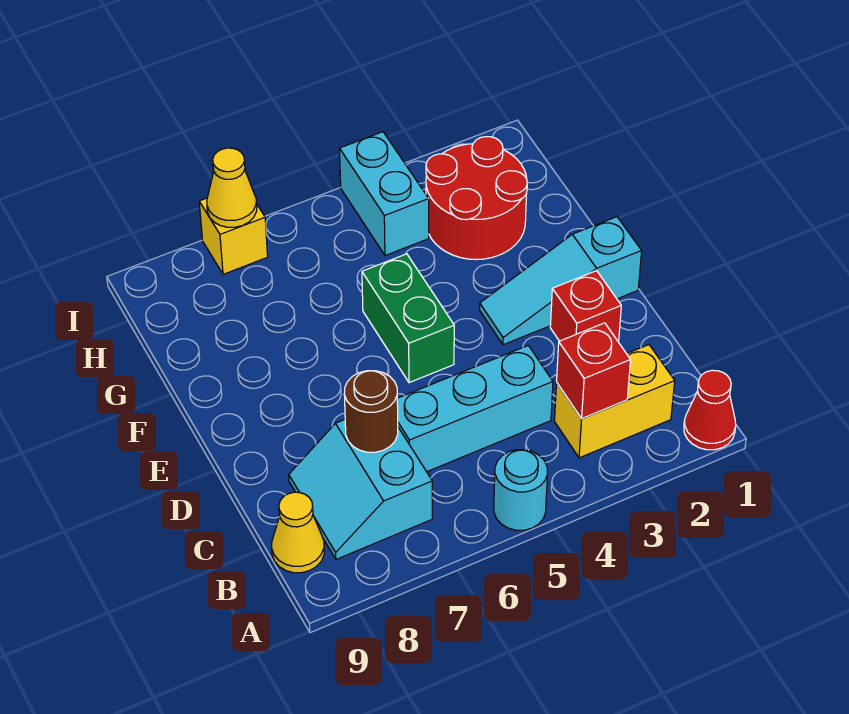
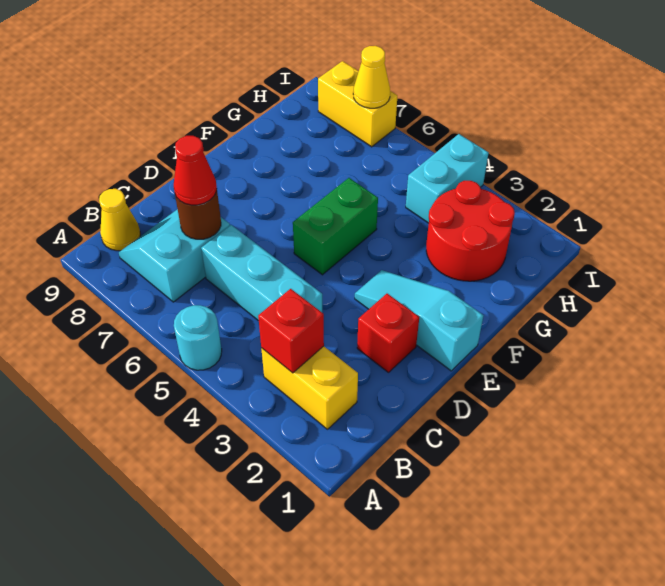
red cone A1 level 1 -> red cone C7 level 3
yellow brick I7 level 1 -> yellow brick I7:I8 level 1

